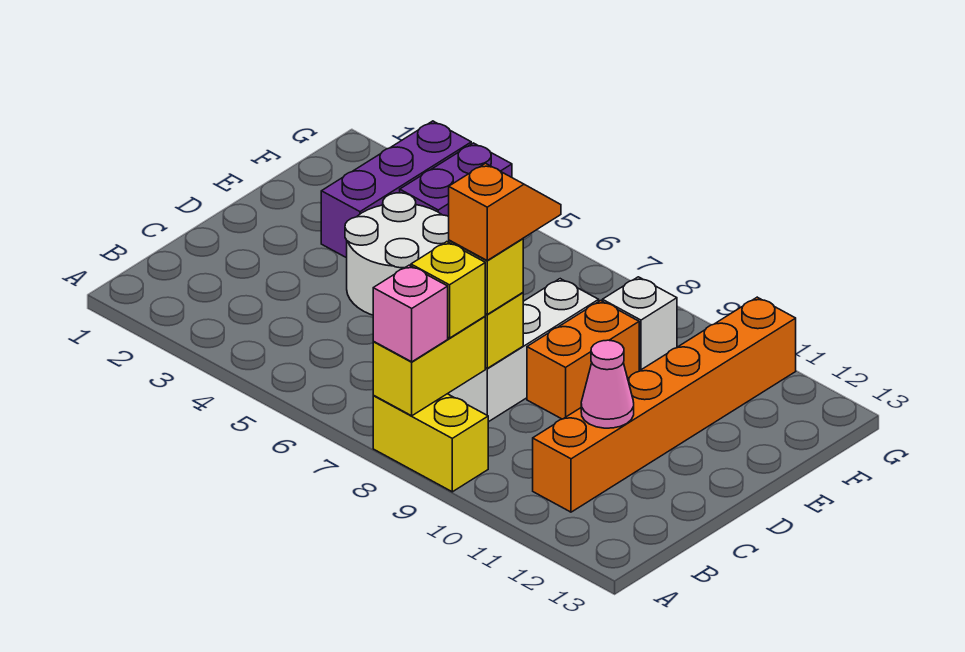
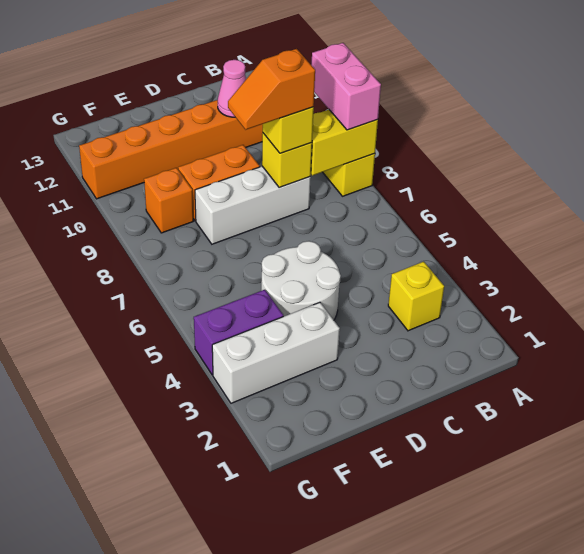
pink brick A8 level 3 -> pink brick A8:A9 level 3
yellow brick B8 level 3 -> yellow brick B3 level 1
purple brick E3:G3 level 1 -> white brick E3:G3 level 1
white brick F9 level 1 -> orange brick F9 level 1

